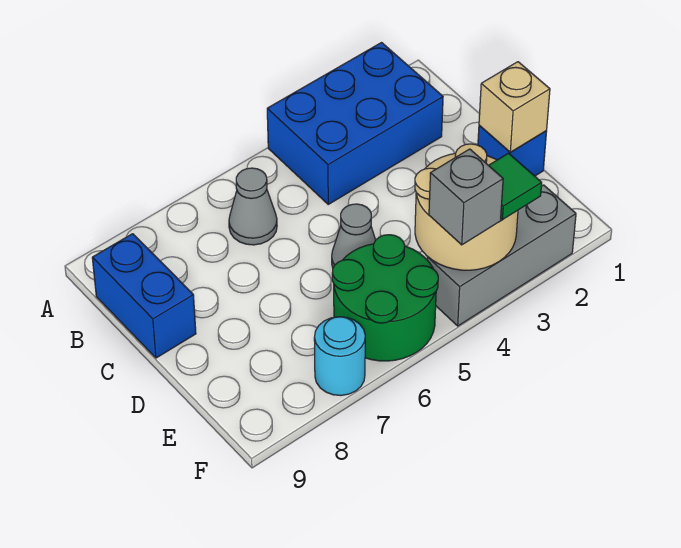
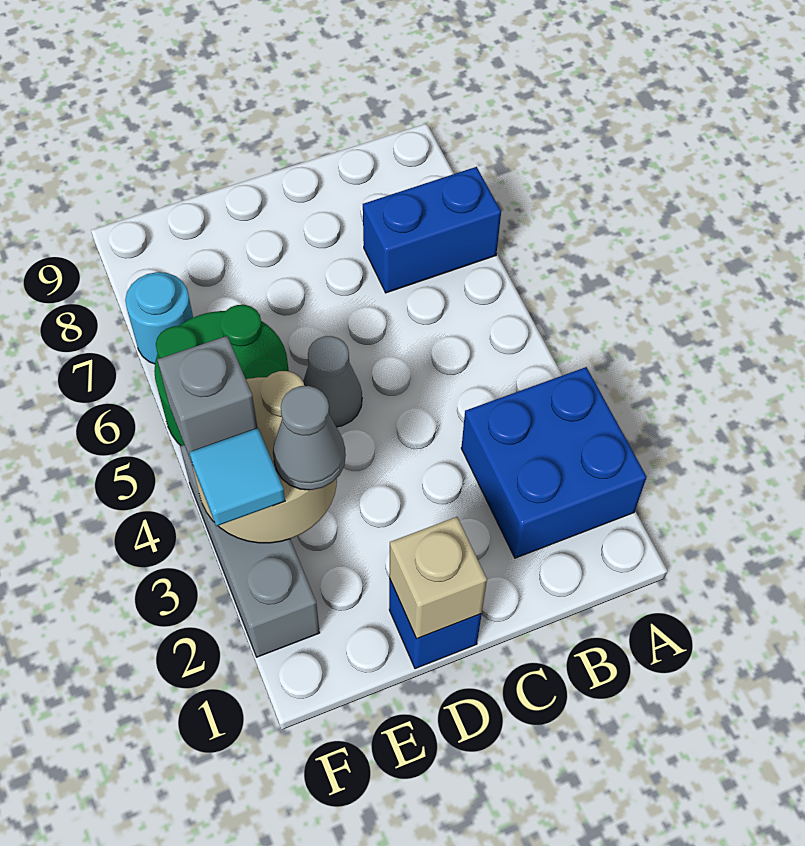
blue brick A2:B4 level 1 -> blue brick A2:B3 level 1
grey cone B6 level 1 -> grey cone E3 level 3
blue brick B9:C9 level 1 -> blue brick A7:B7 level 1
green tile F3 level 3 -> cyan tile F3 level 3

